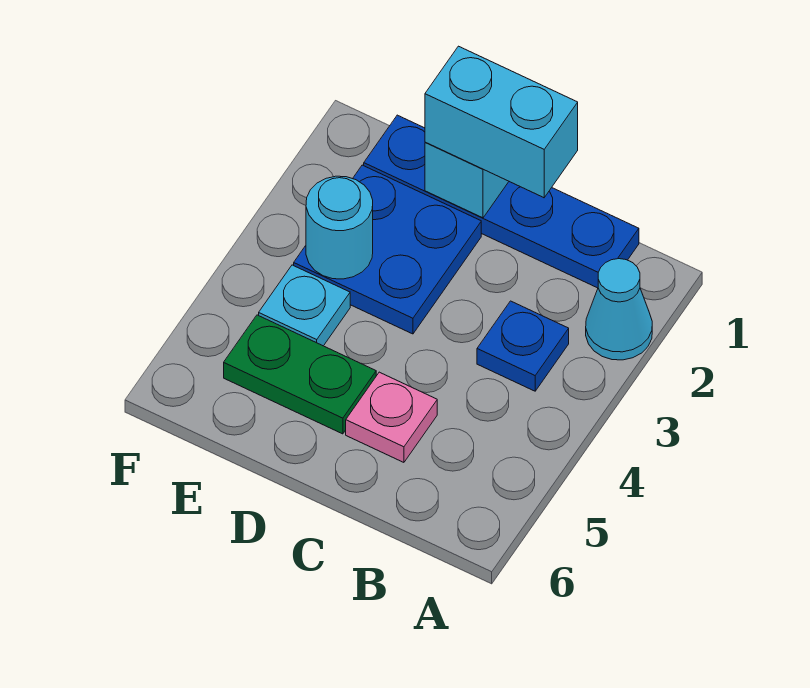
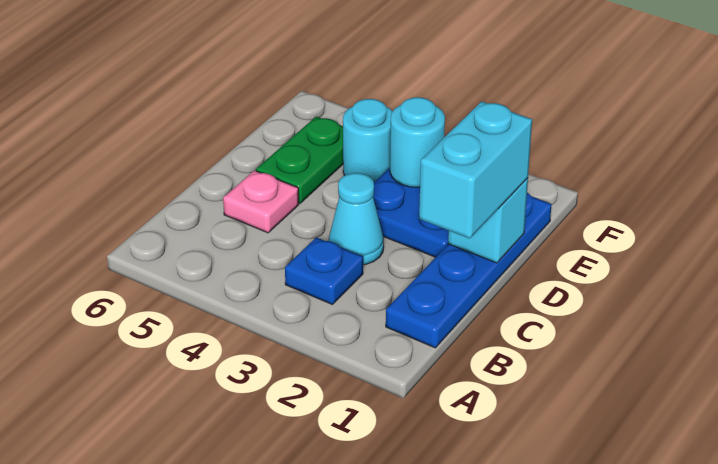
cyan cone A2 level 1 -> cyan cone C3 level 1
cyan plate E4 level 1 -> cyan round brick E4 level 1

